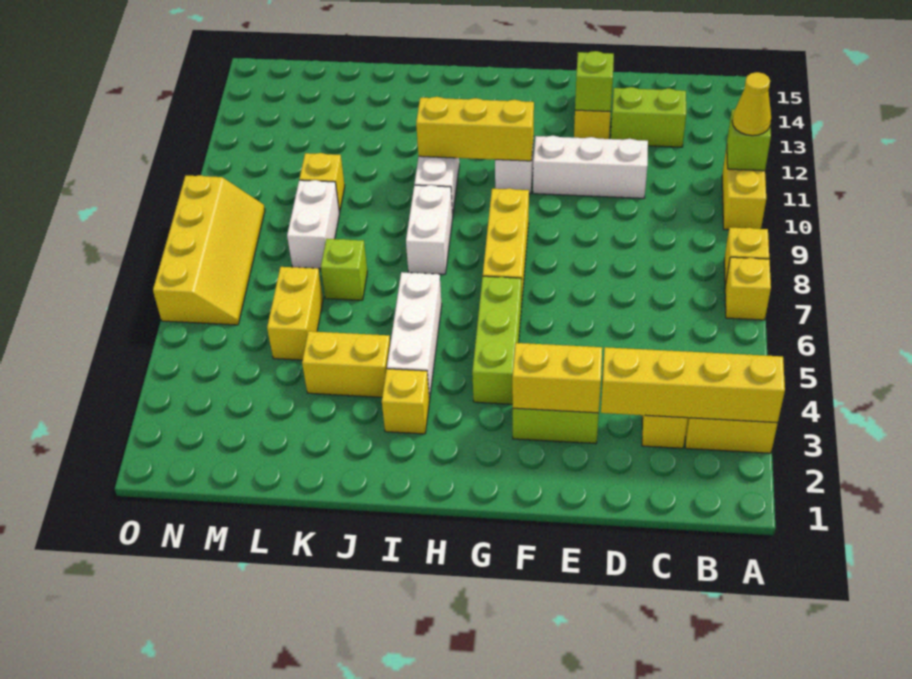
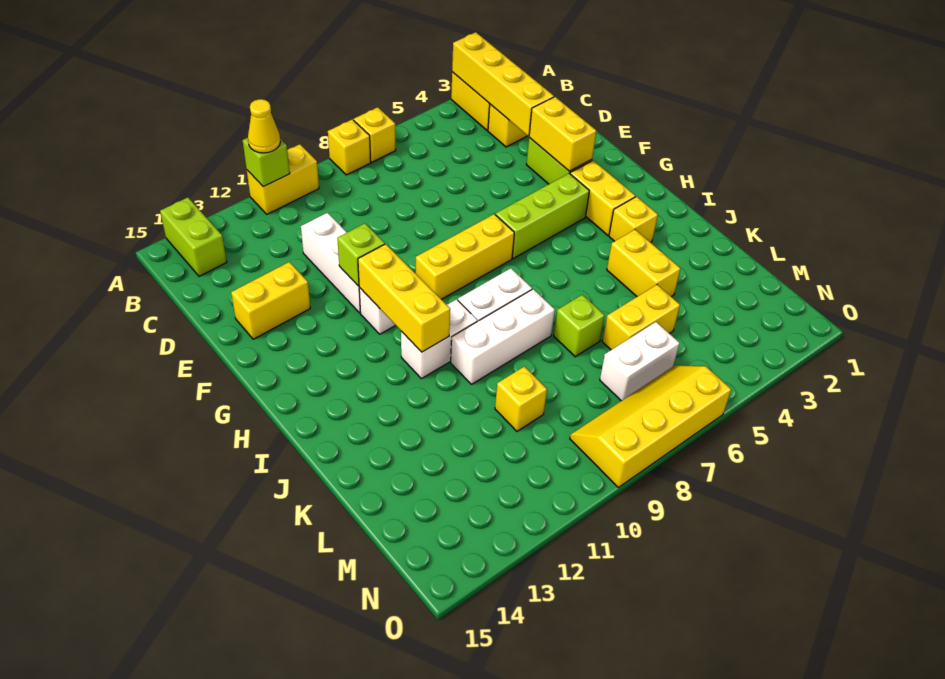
lime brick C13:D13 level 1 -> lime brick A14:B14 level 1
lime brick E13 level 2 -> lime brick F11 level 2
none -> yellow brick G3:H3 level 1
white brick I4:I6 level 1 -> white brick J8:J10 level 1
white brick L8:L9 level 1 -> white brick M6:M7 level 1

